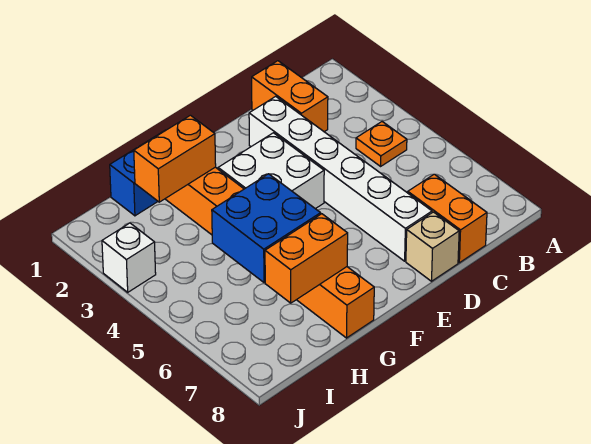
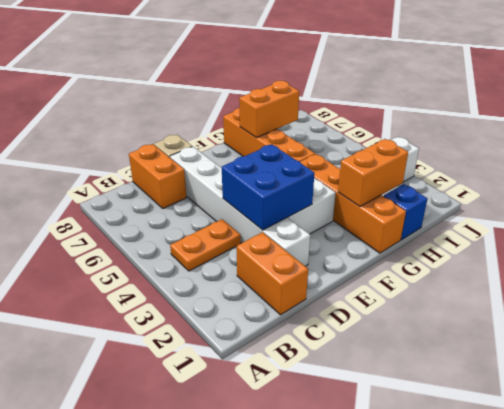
orange plate B4 level 1 -> orange plate B4:C4 level 1
blue brick G5:H6 level 2 -> blue brick D3:E4 level 2

